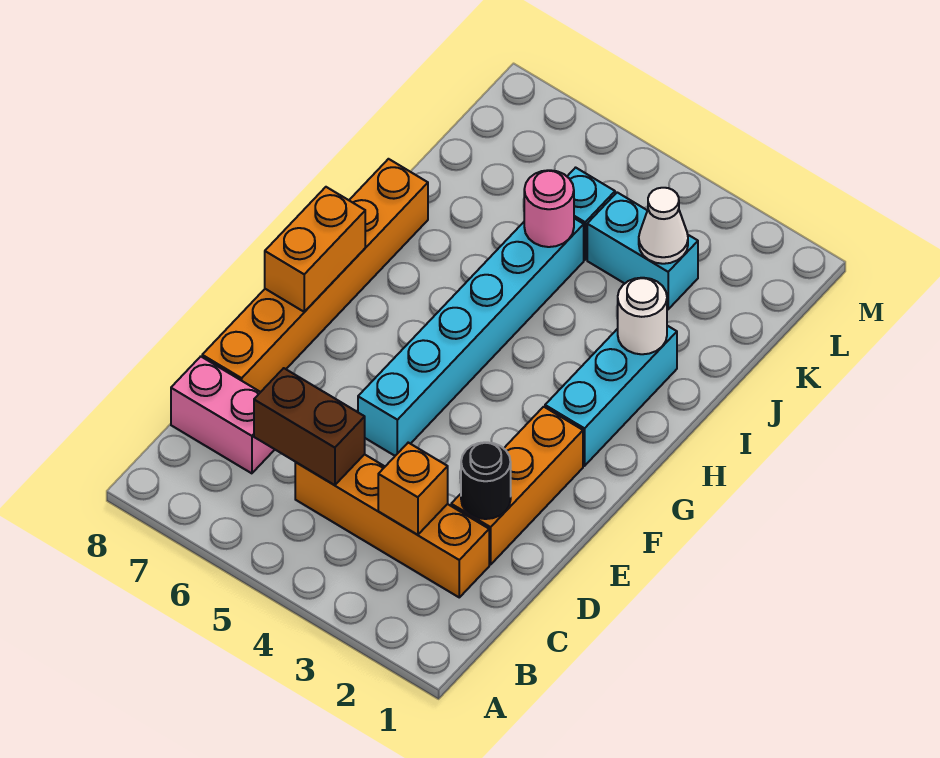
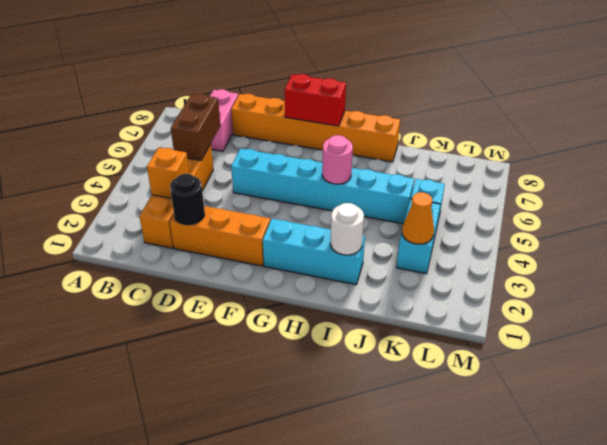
orange brick F8:G8 level 2 -> red brick F8:G8 level 2
pink round brick J5 level 2 -> pink round brick H5 level 2
white cone K3 level 2 -> orange cone K3 level 2

